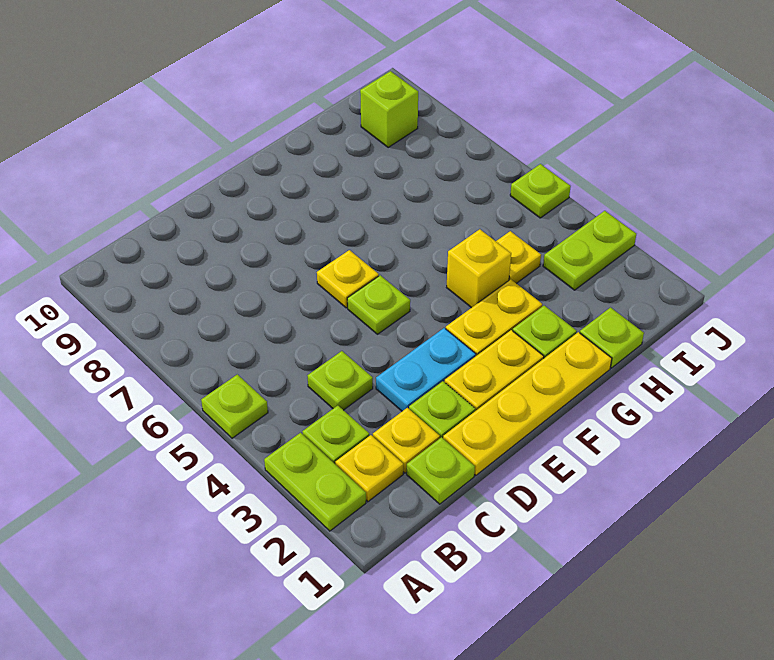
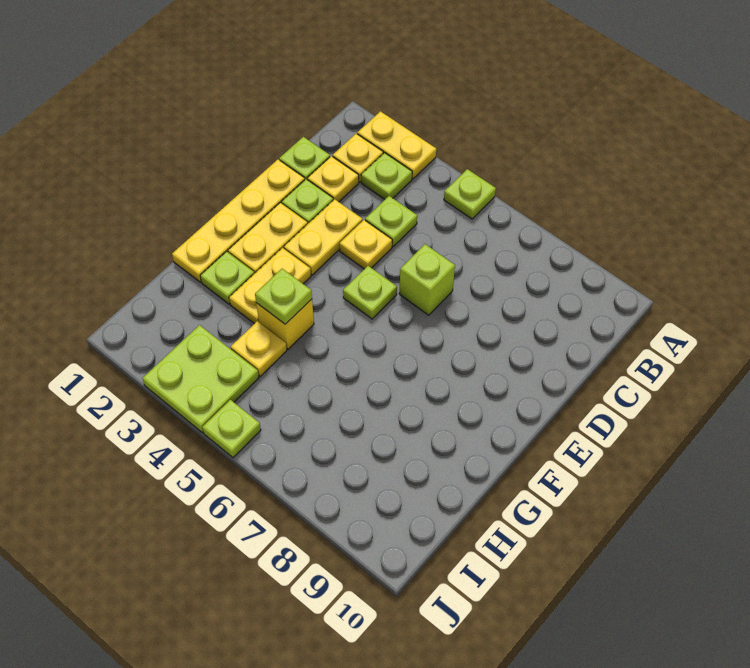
lime plate A2:A3 level 1 -> yellow plate A2:A3 level 1
cyan plate D3:E3 level 1 -> yellow plate D3:E3 level 1
yellow plate E6 level 1 -> yellow plate D4 level 1
lime plate H1 level 1 -> lime plate G4 level 2
lime plate I3:J3 level 1 -> lime plate I3:J4 level 1
lime brick I9 level 1 -> lime brick D6 level 1

